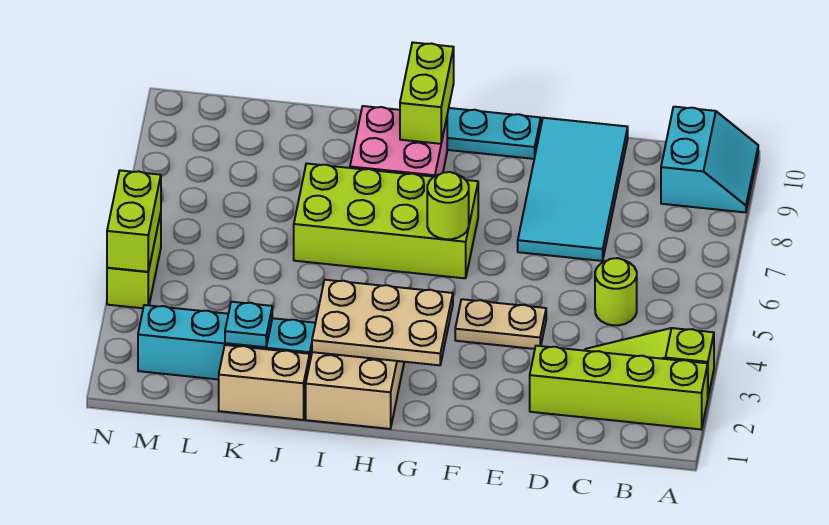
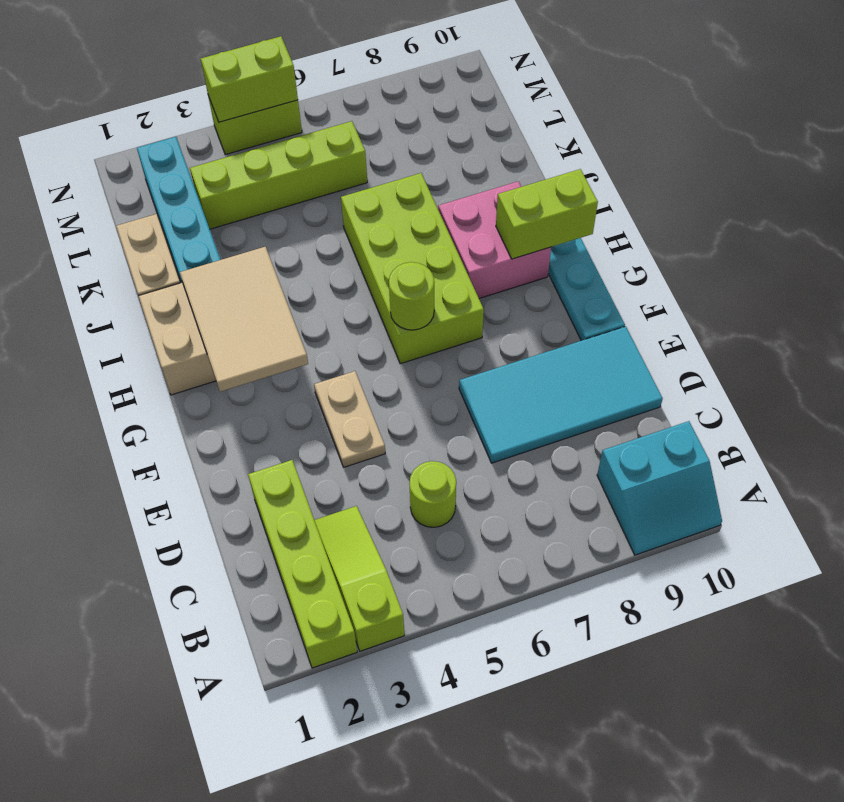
tan plate G2:I3 level 2 -> tan tile G2:I3 level 2
cyan plate K2 level 2 -> none
none -> lime brick L3:L6 level 1

